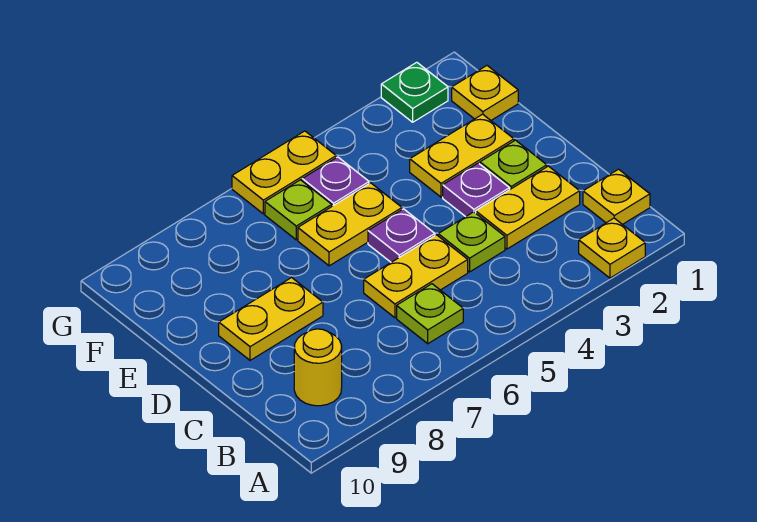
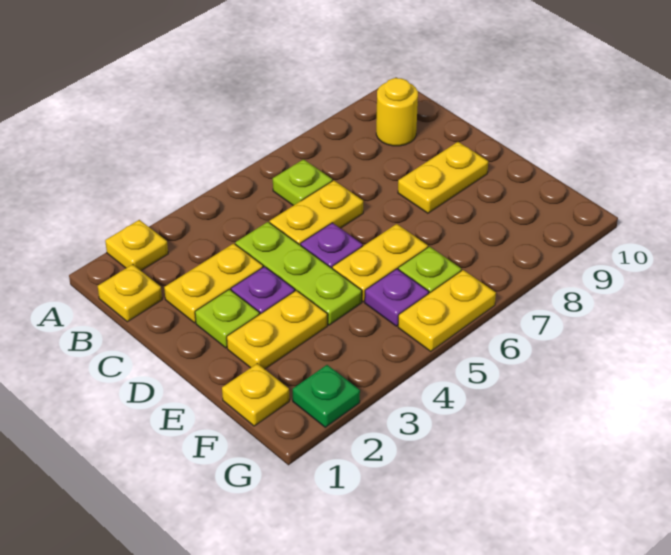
lime plate C4 level 1 -> lime plate C4:E4 level 1

